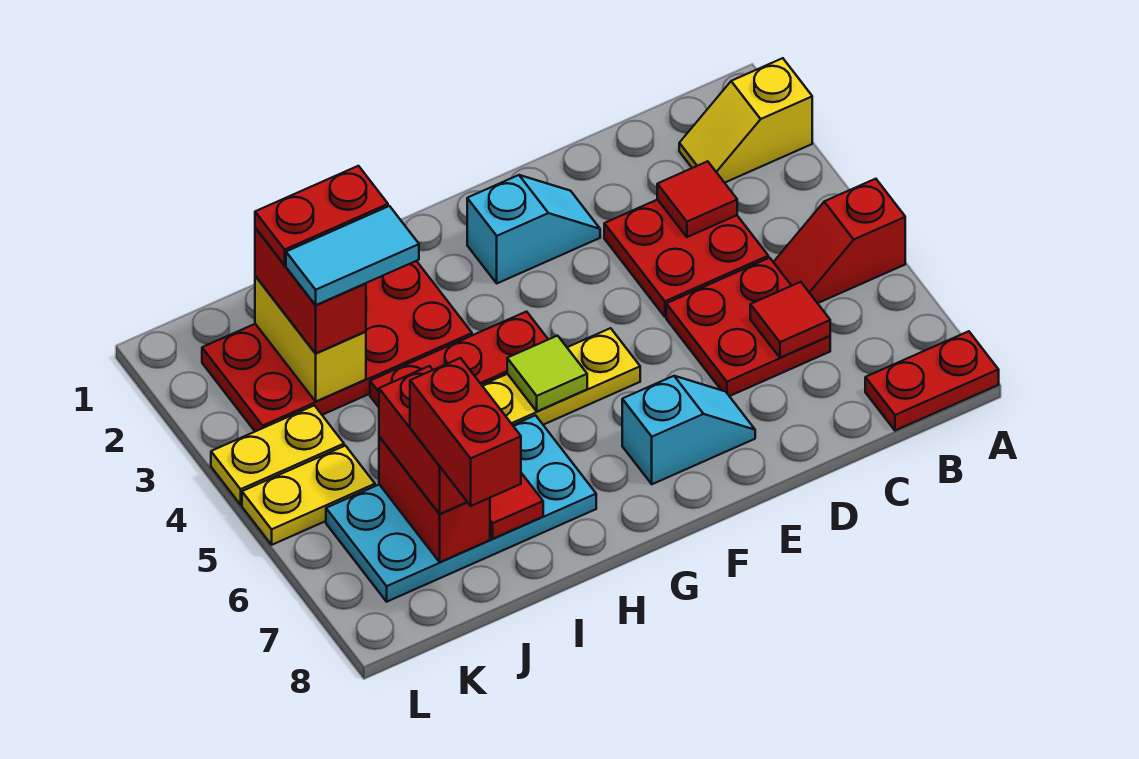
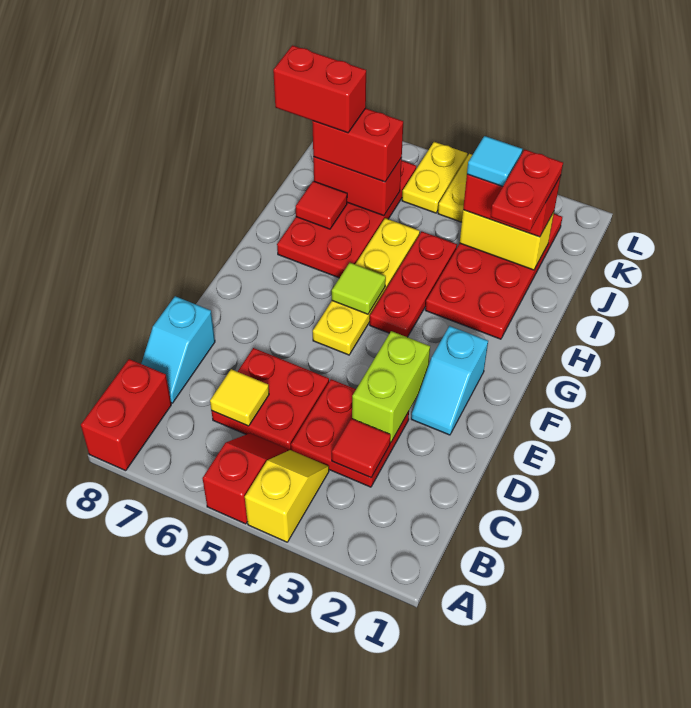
yellow slope A2:B2 level 1 top A -> yellow slope A4:B4 level 1 top A
red plate A8:B8 level 1 -> red brick A8:B8 level 1
red tile C6 level 2 -> yellow tile C6 level 2
none -> lime brick D3:E3 level 2
cyan slope E7:F7 level 1 top F -> cyan slope C8:D8 level 1 top D
cyan plate H6:K7 level 1 -> red plate H6:K7 level 1
cyan tile I3:J3 level 4 -> cyan tile J3 level 4

